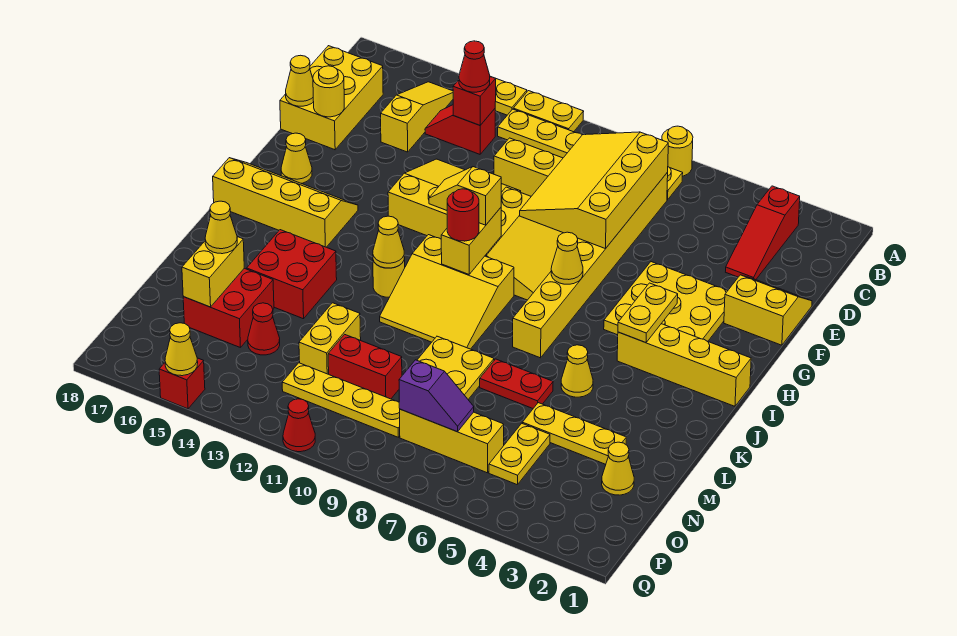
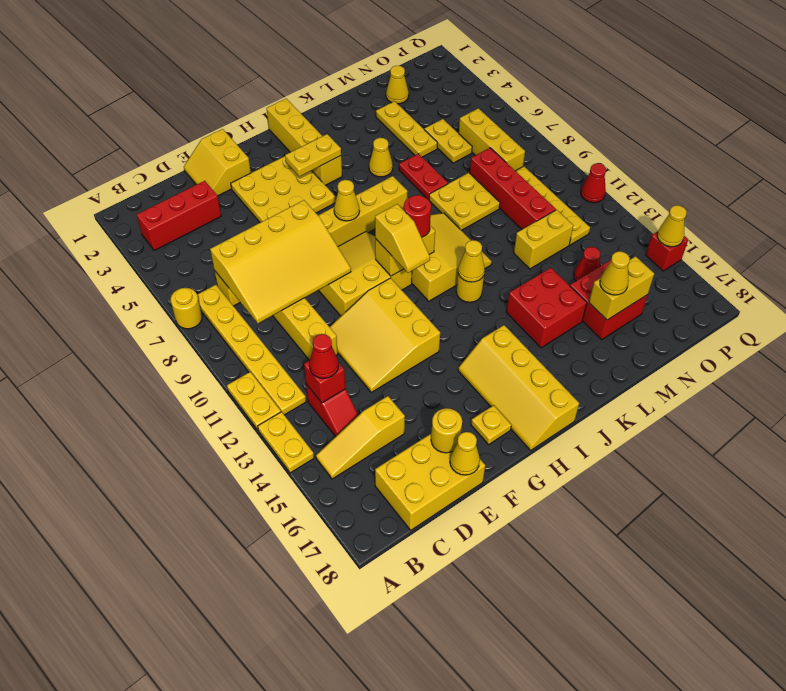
red slope B3:D3 level 1 top B -> red brick B3:D3 level 1
yellow cone G17 level 1 -> yellow plate G17 level 1
yellow plate N5:O5 level 1 -> yellow plate N5:N6 level 1
red brick N10:N11 level 1 -> red brick N8:N11 level 1
purple slope O7:O8 level 2 top 8 -> none

